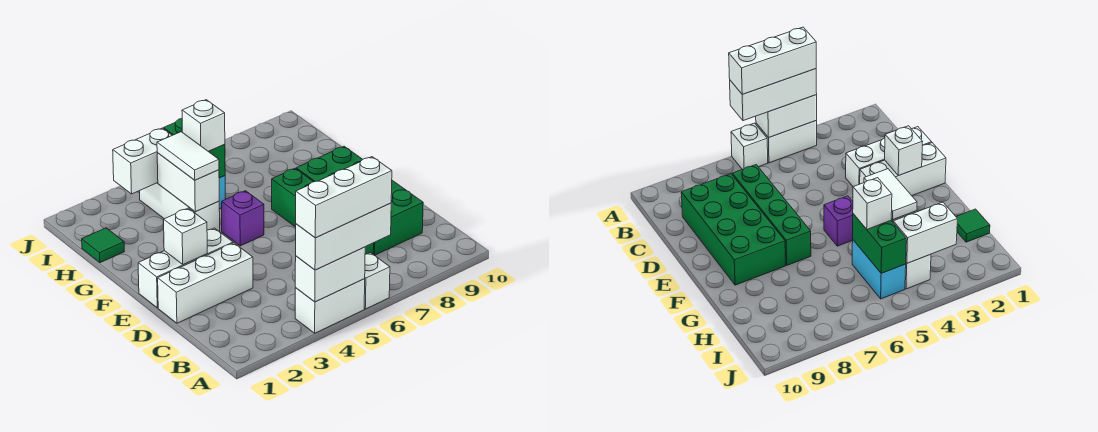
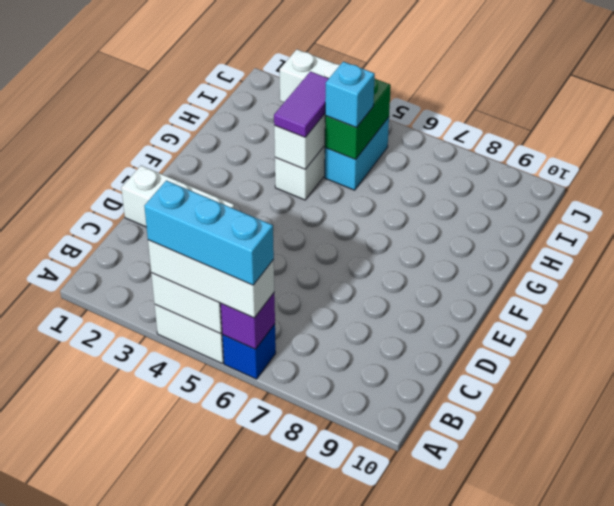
white brick A4:A6 level 4 -> cyan brick A4:A6 level 4
white brick A6 level 1 -> blue brick A6 level 1
green brick C7:F7 level 1 -> none
green brick C8:F9 level 1 -> none
white brick E1:E3 level 1 -> none
white brick E2 level 2 -> none
purple brick F5 level 1 -> purple brick A6 level 2
white tile G4:H4 level 3 -> purple tile G4:H4 level 3
green tile H1 level 1 -> none
white brick H5 level 3 -> cyan brick H5 level 3

